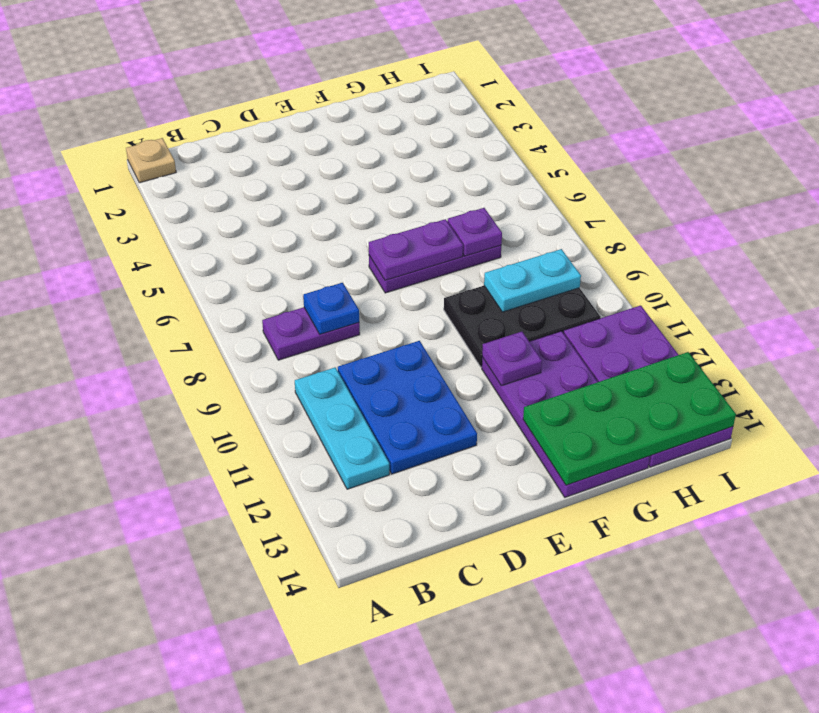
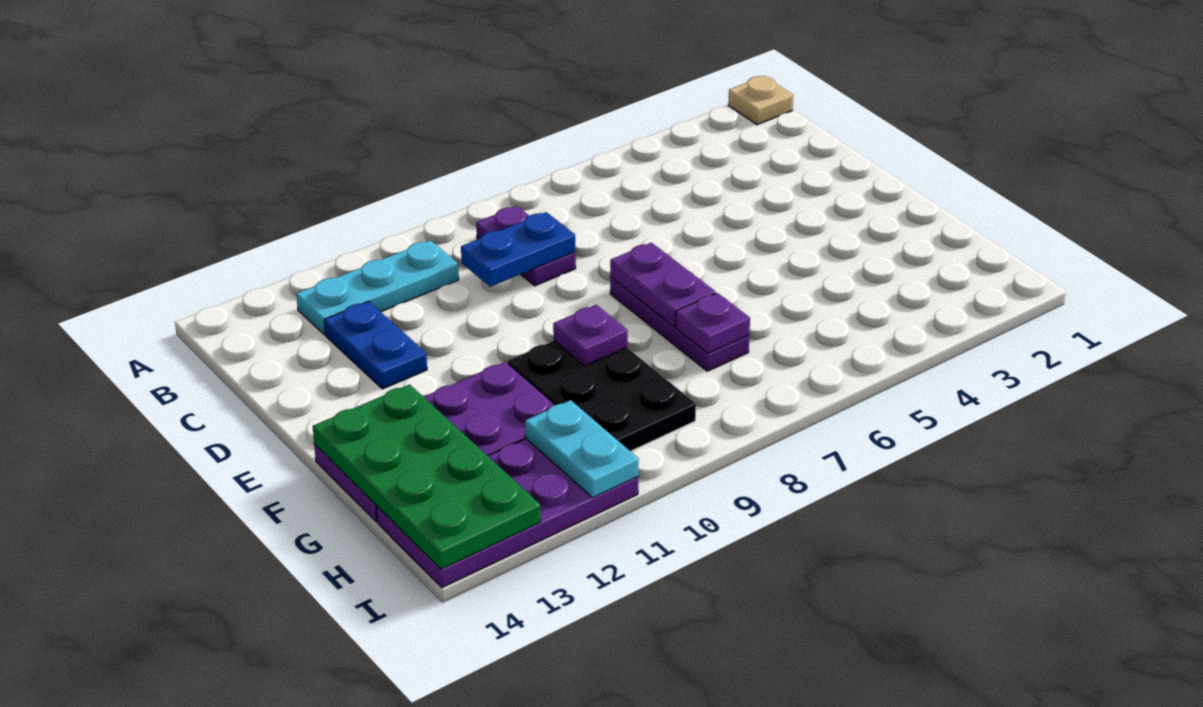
blue plate C8 level 2 -> blue plate C8:C9 level 2
blue plate C10:D12 level 1 -> blue plate C12:D12 level 1
purple plate F11 level 2 -> purple plate F9 level 2
cyan plate G9:H9 level 2 -> cyan plate H11:I11 level 2

